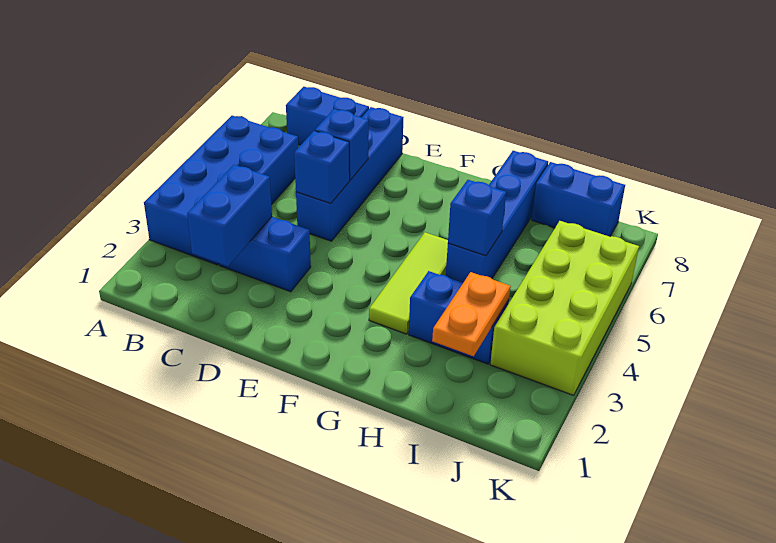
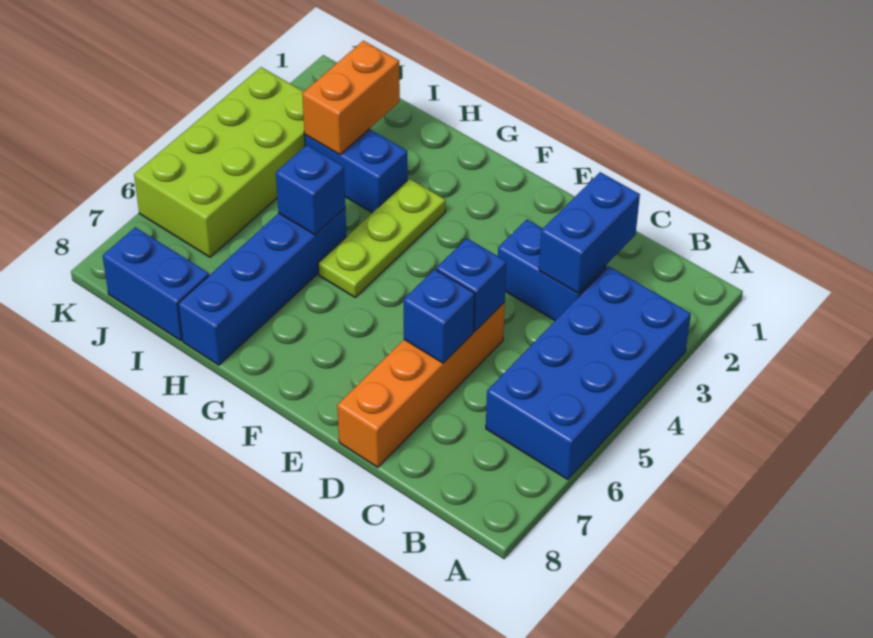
blue brick B8:C8 level 1 -> none
blue brick D5:D8 level 1 -> orange brick D5:D8 level 1
lime tile G3:G5 level 1 -> lime plate G3:G5 level 1
orange plate I2:I3 level 2 -> orange brick I2:I3 level 2

